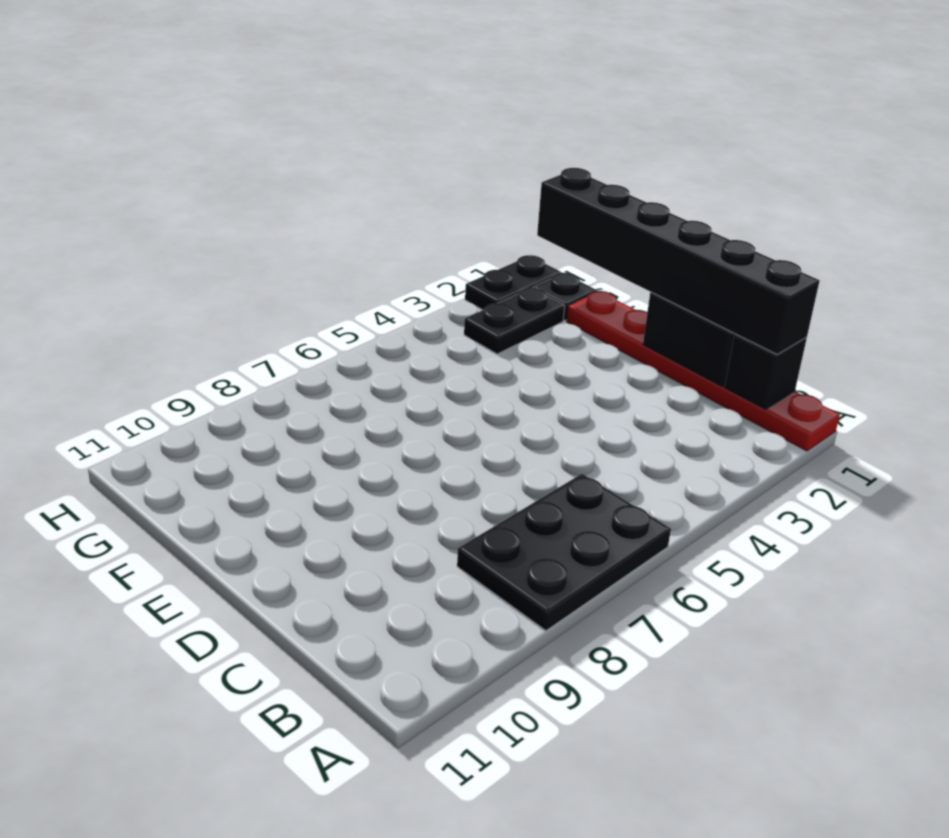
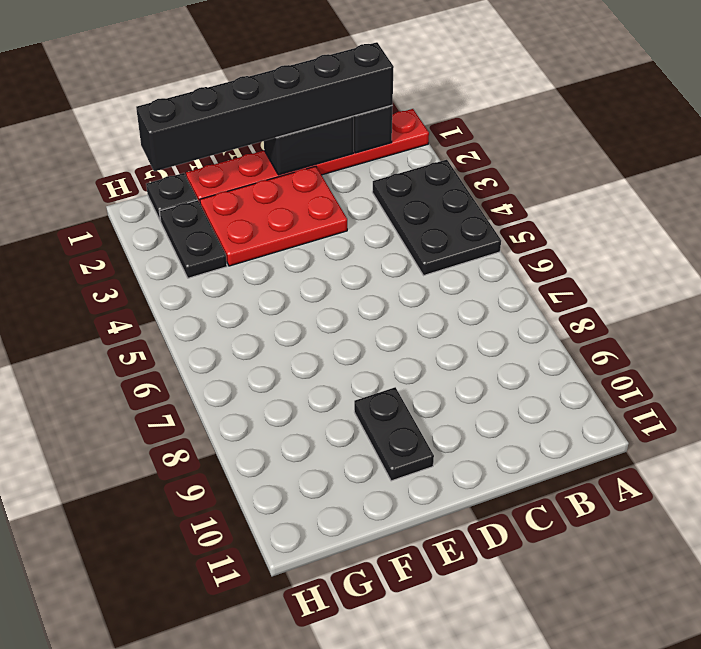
black plate A6:B8 level 1 -> black plate A3:B5 level 1
none -> red plate D2:F3 level 1
black plate H1:H2 level 1 -> black plate E9:E10 level 1

